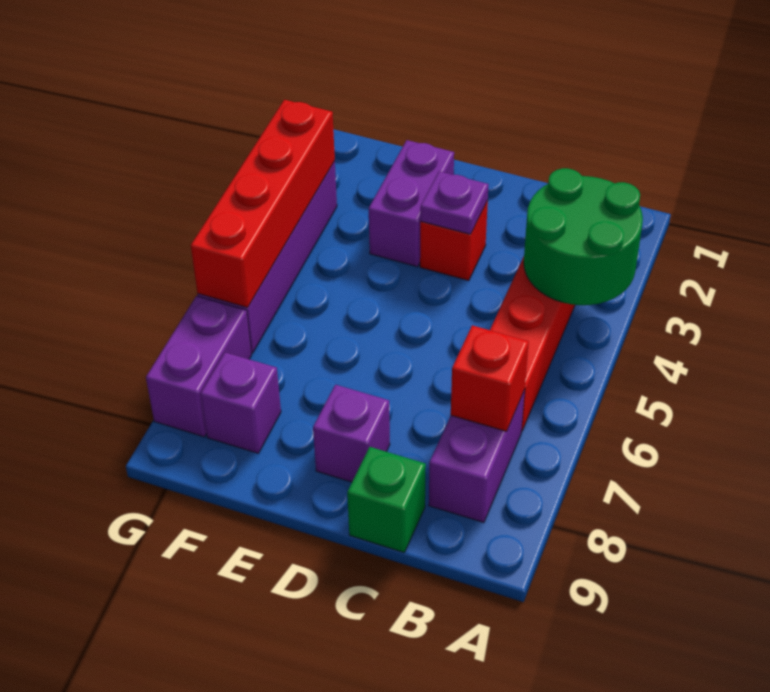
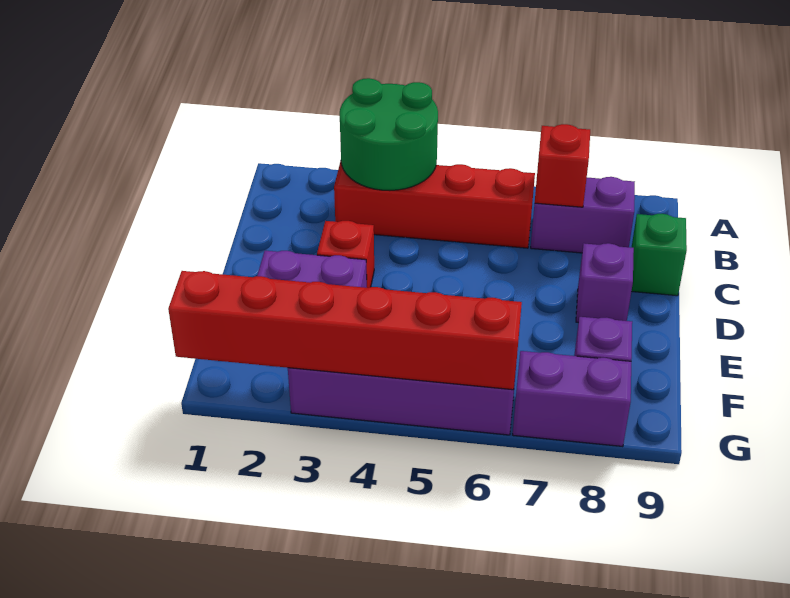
purple plate D3 level 2 -> none
red brick G3:G6 level 2 -> red brick G1:G6 level 2

